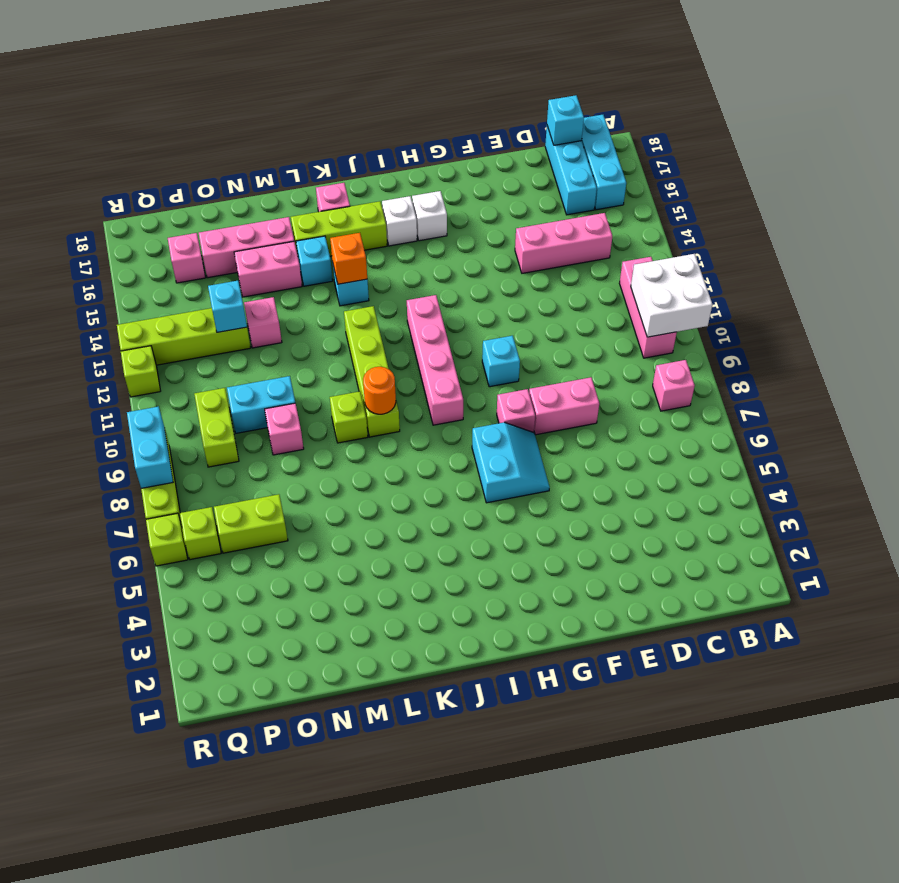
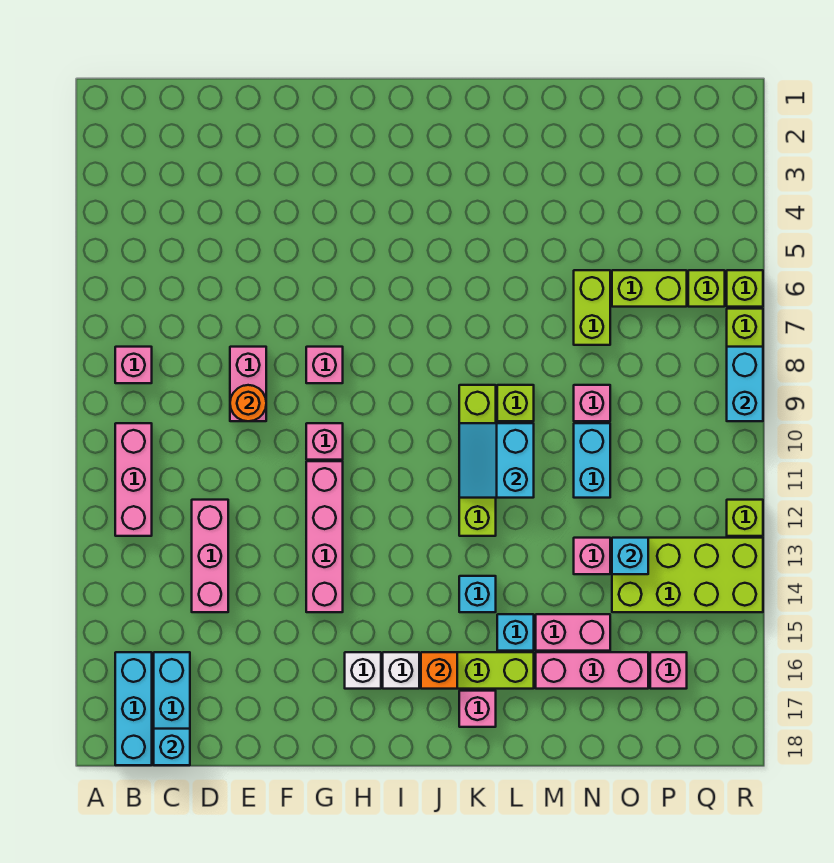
white brick A10:B11 level 2 -> none
pink brick C14:E14 level 1 -> pink brick D12:D14 level 1
pink brick E8:F8 level 1 -> pink brick E8:E9 level 1
cyan slope G6:H7 level 1 top H -> cyan slope K10:L11 level 2 top L
cyan brick G10 level 1 -> pink brick G10 level 1
pink brick I9:I12 level 1 -> pink brick G11:G14 level 1
orange round brick K9 level 2 -> orange round brick E9 level 2
orange brick K14 level 2 -> orange brick J16 level 2
cyan brick N10:O10 level 1 -> cyan brick N10:N11 level 1
lime brick O13:R13 level 1 -> lime brick O13:R14 level 1
lime brick P9:P10 level 1 -> lime brick N6:N7 level 1

